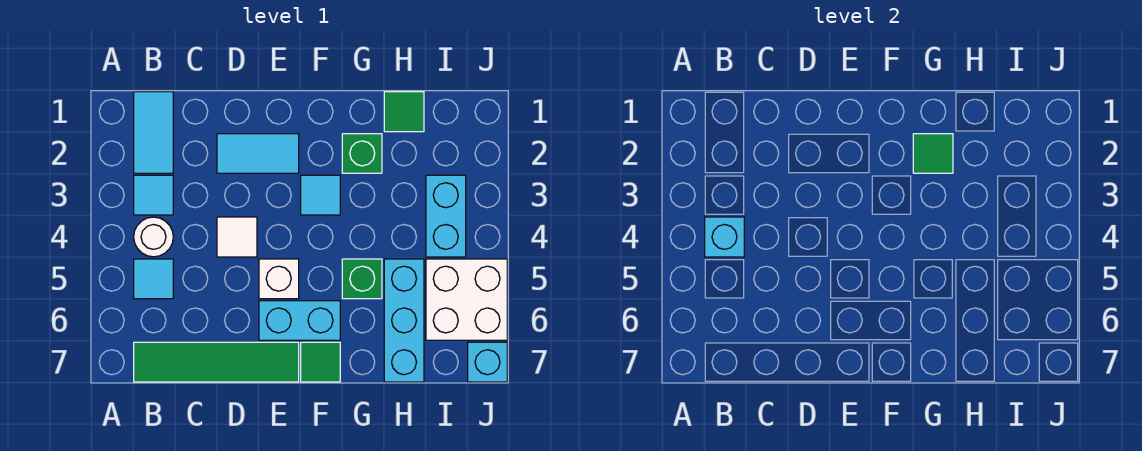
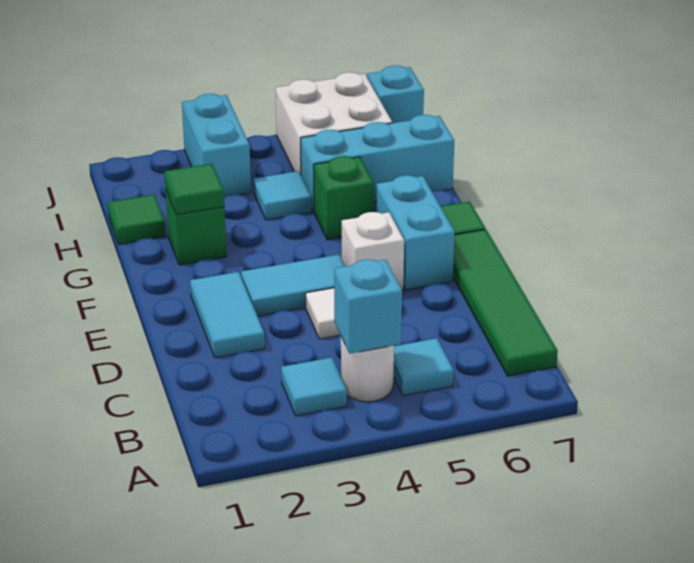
cyan tile B1:B2 level 1 -> cyan tile E3:E4 level 1
cyan tile F3 level 1 -> cyan tile H4 level 1
cyan brick I3:I4 level 1 -> cyan brick I3:J3 level 1

